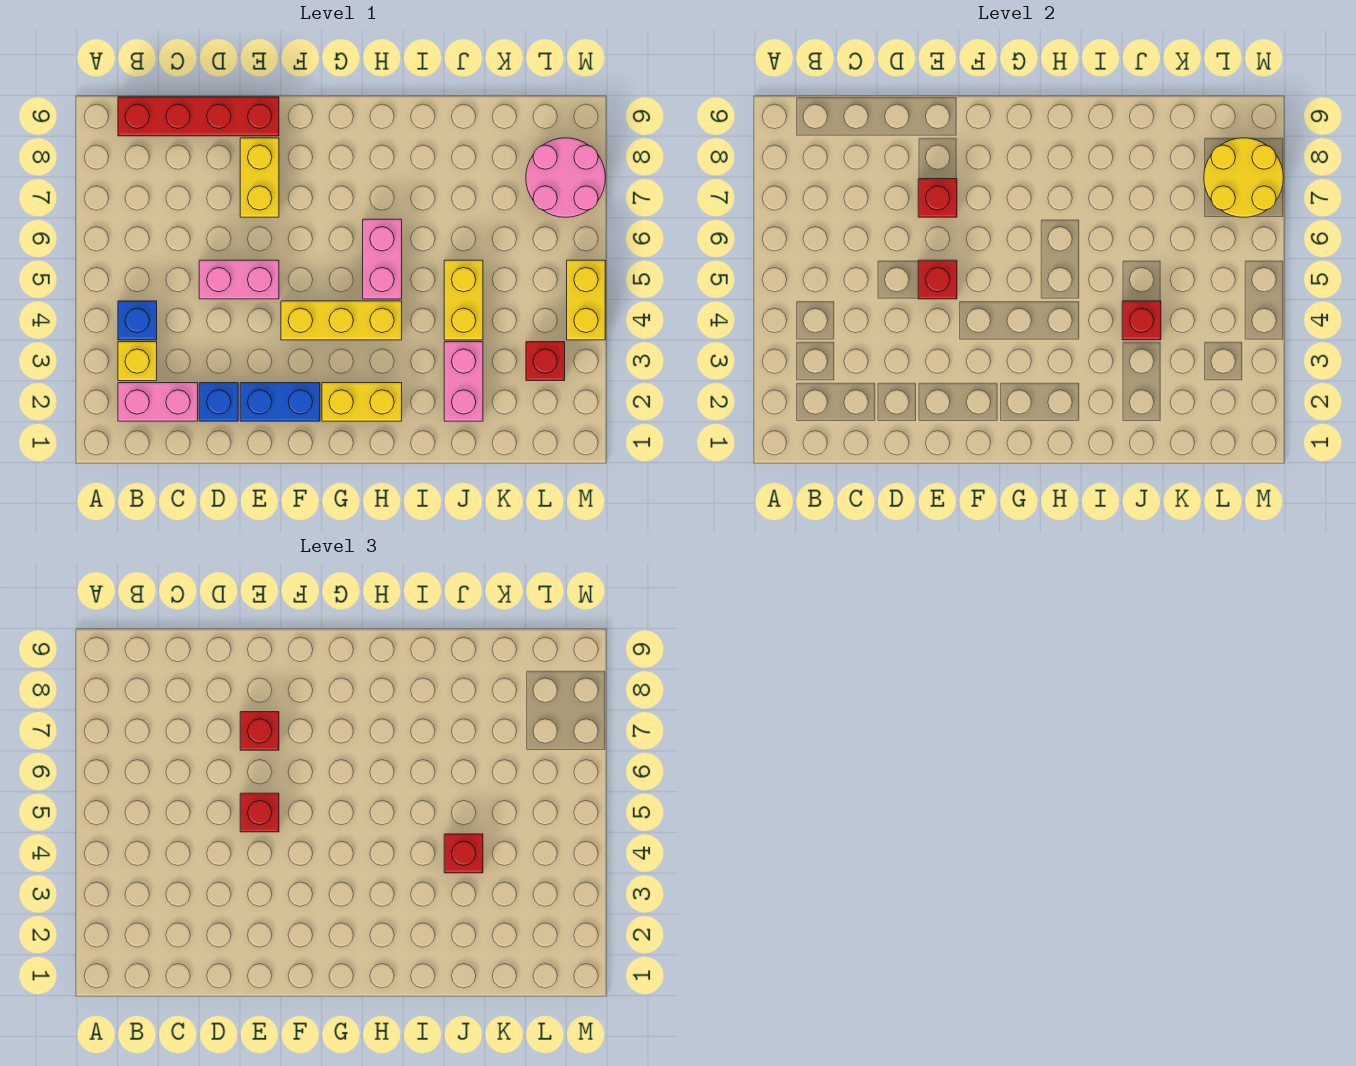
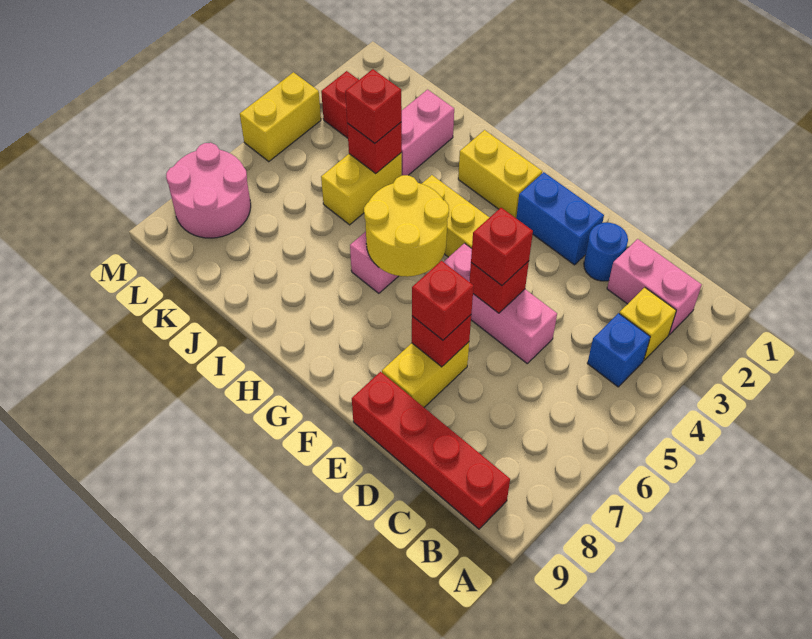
blue brick D2 level 1 -> blue round brick D2 level 1
pink brick D5:E5 level 1 -> pink brick D5:F5 level 1
yellow round brick L7:M8 level 2 -> yellow round brick G5:H6 level 2

